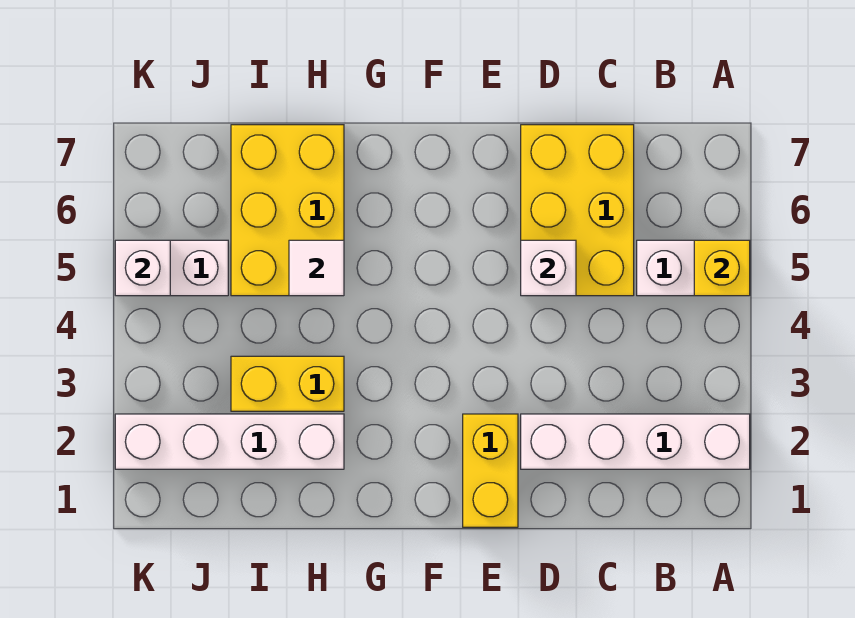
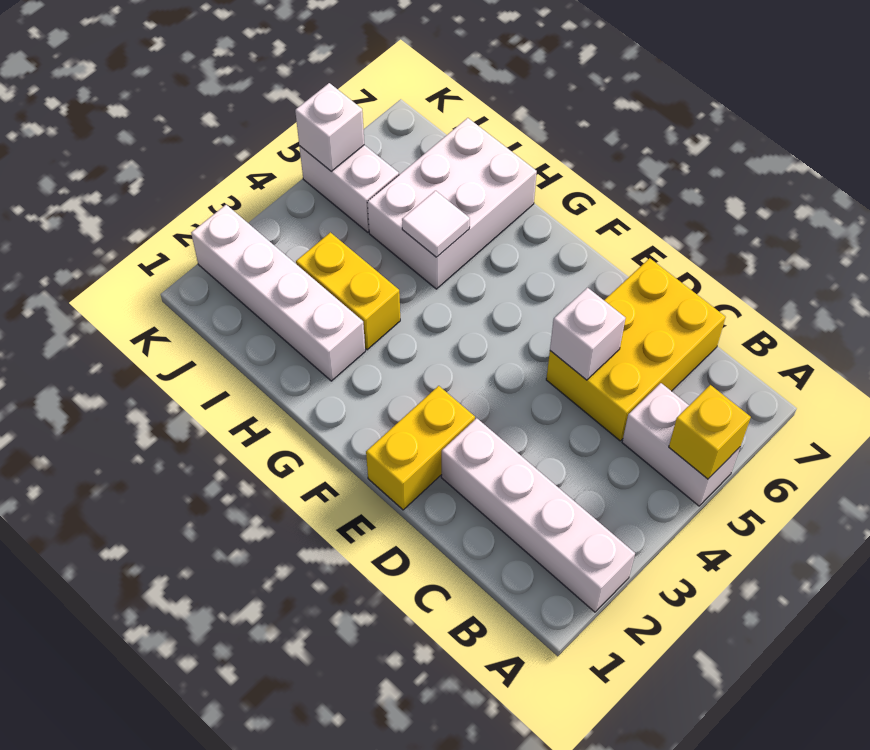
yellow brick H5:I7 level 1 -> white brick H5:I7 level 1

